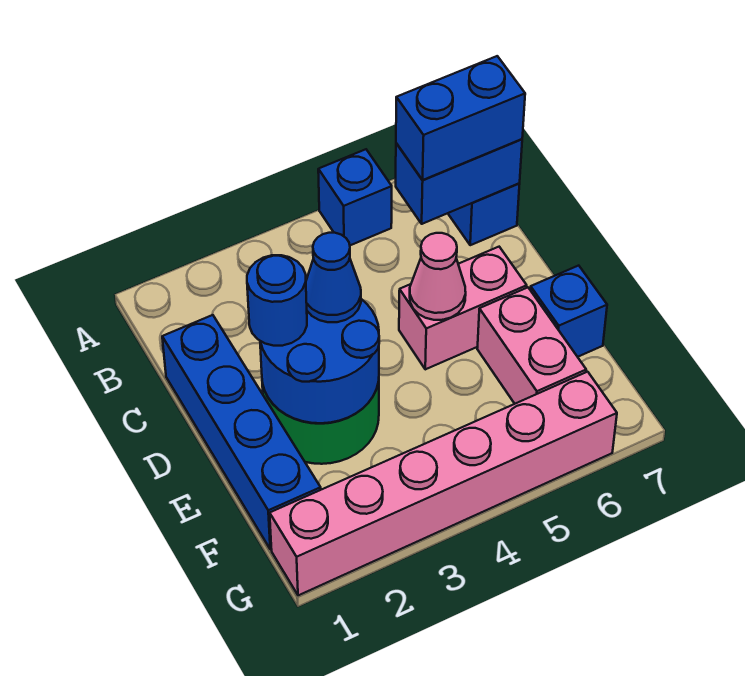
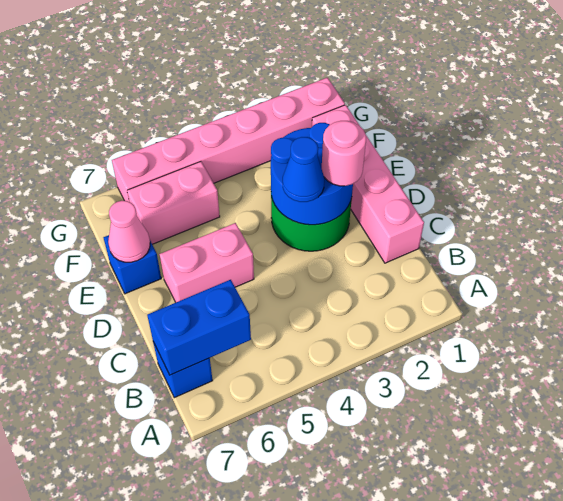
blue brick A5 level 1 -> none
blue brick B6:B7 level 3 -> none
blue brick C1:F1 level 1 -> pink brick C1:F1 level 1
blue round brick D2 level 3 -> pink round brick D2 level 3
pink cone D5 level 2 -> pink cone E7 level 2
pink brick E6:F6 level 1 -> pink brick F5:F6 level 1

